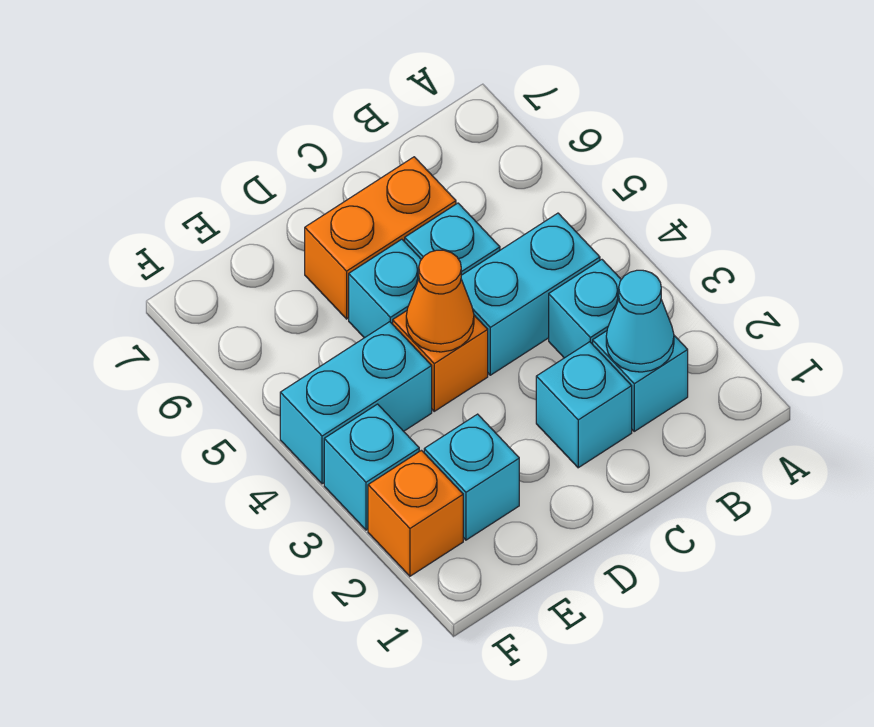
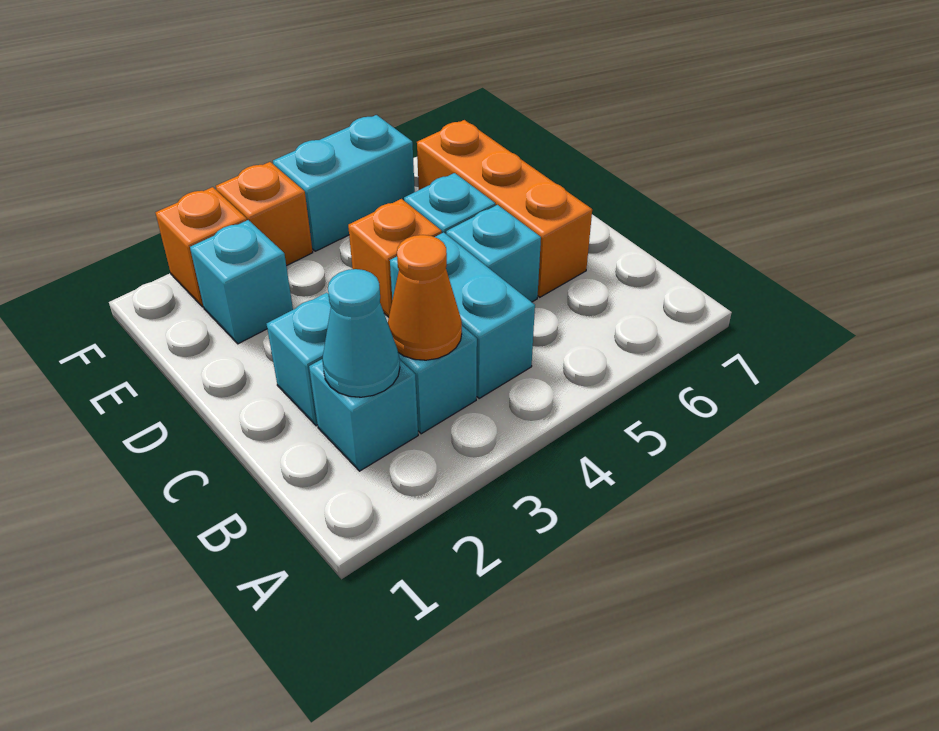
orange brick C6:D6 level 1 -> orange brick C6:E6 level 1
orange cone D4 level 2 -> orange cone B3 level 2
cyan brick E4:F4 level 1 -> cyan brick F4:F5 level 1
cyan brick F3 level 1 -> orange brick F3 level 1

